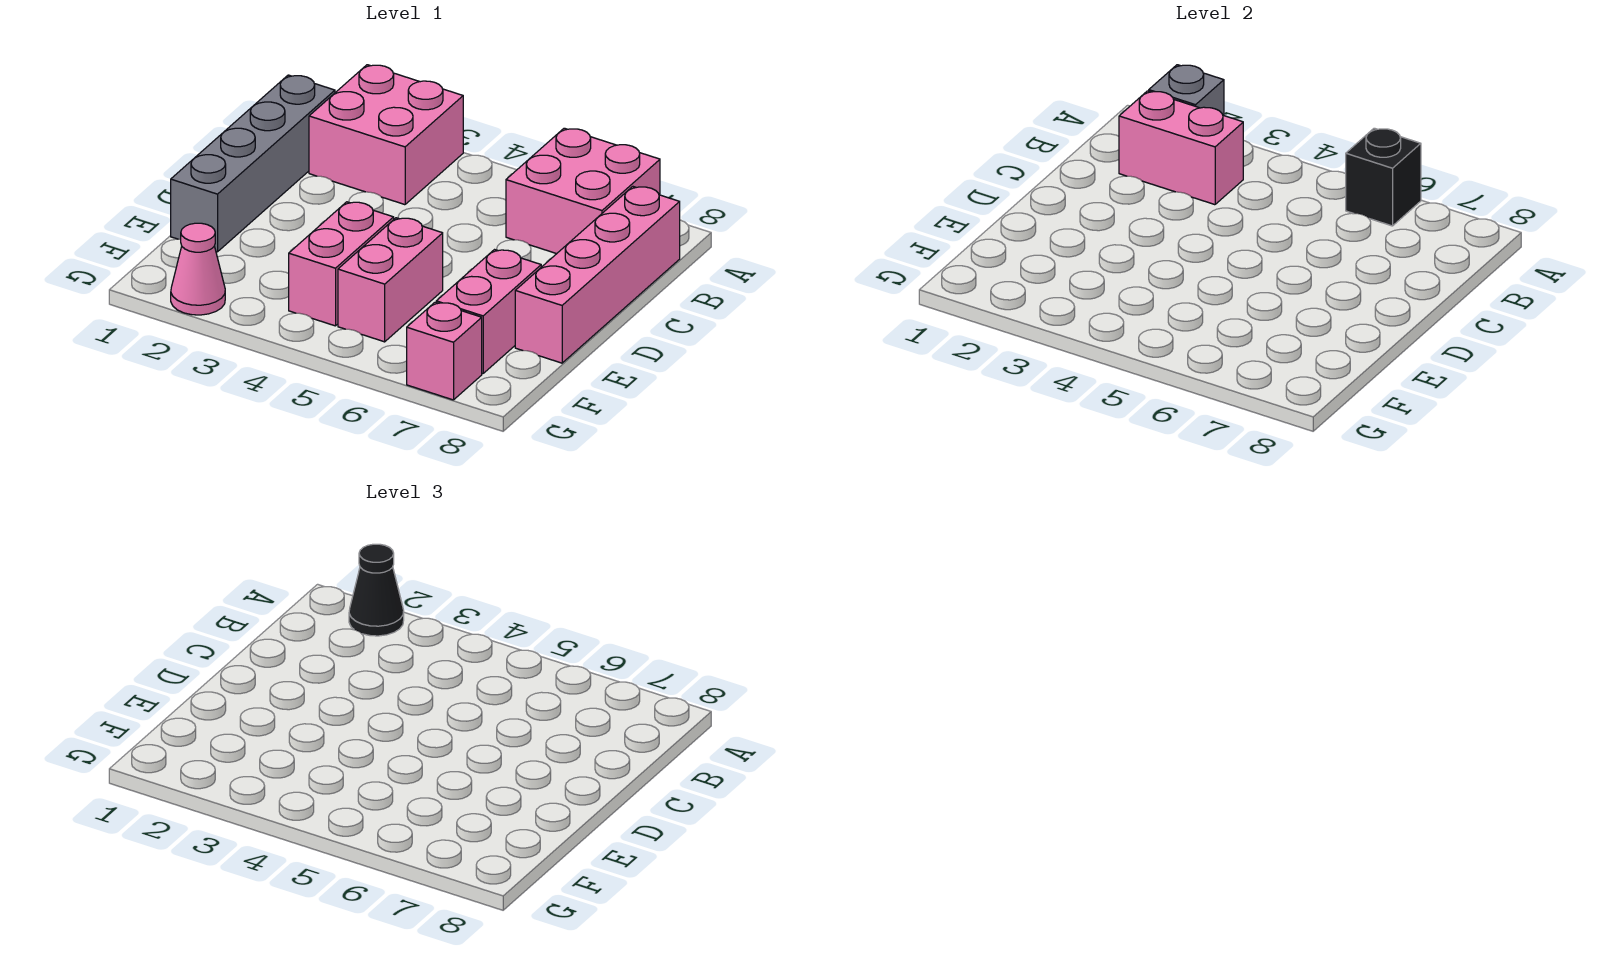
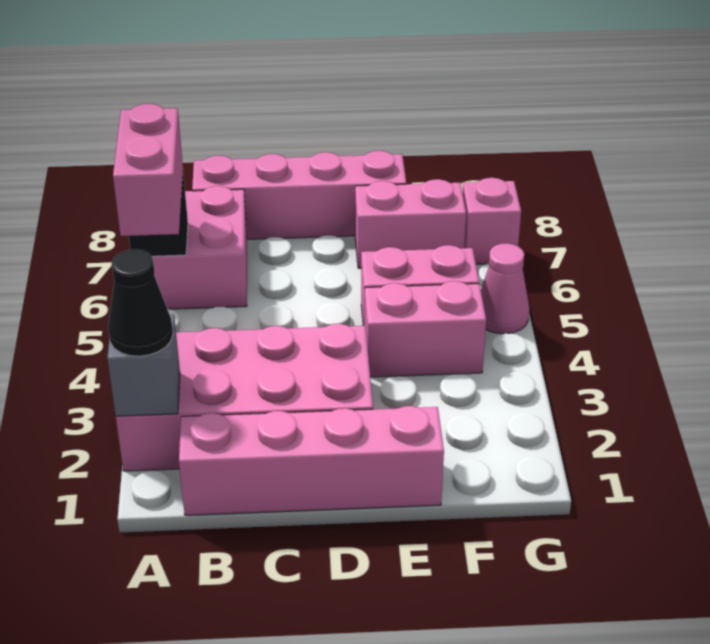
pink brick A2:B3 level 1 -> pink brick A2:D3 level 1
grey brick B1:E1 level 1 -> pink brick B1:E1 level 1
pink brick B2:B3 level 2 -> pink brick A5:A6 level 3
pink cone G2 level 1 -> pink cone G5 level 1

